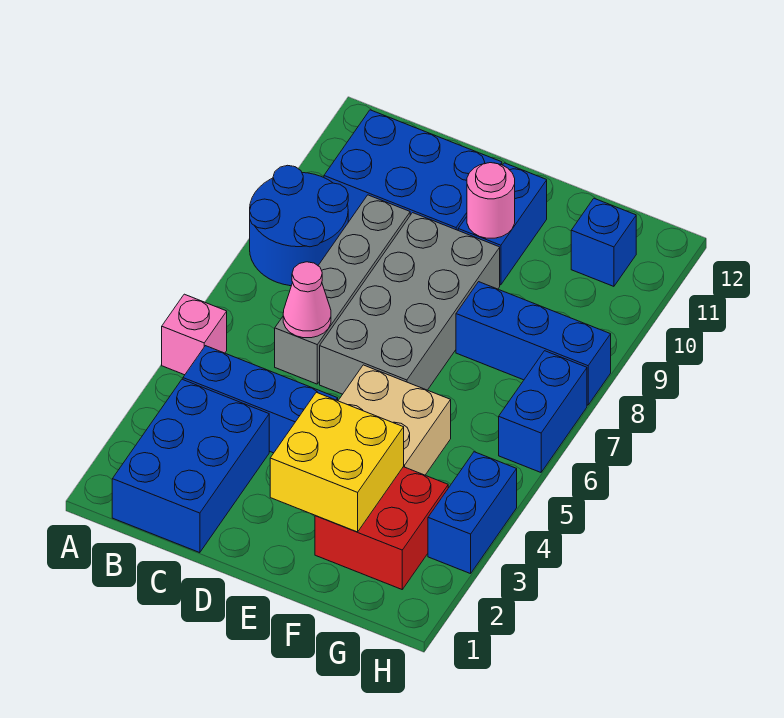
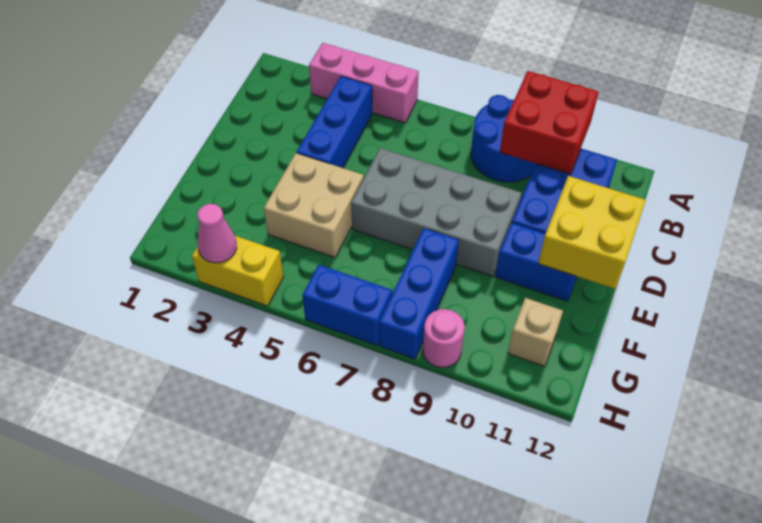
pink brick A5 level 1 -> pink brick A3:A5 level 1
blue brick B1:C3 level 1 -> none
grey brick C6:C9 level 1 -> none
pink cone C6 level 2 -> pink cone H3 level 2
yellow brick E2:F3 level 2 -> yellow brick D11:E12 level 2
pink round brick E10 level 2 -> pink round brick H9 level 1
red brick F2:G3 level 1 -> red brick A9:B10 level 2
blue brick G11 level 1 -> tan brick G11 level 1
blue brick H3:H4 level 1 -> yellow brick H3:H4 level 1

